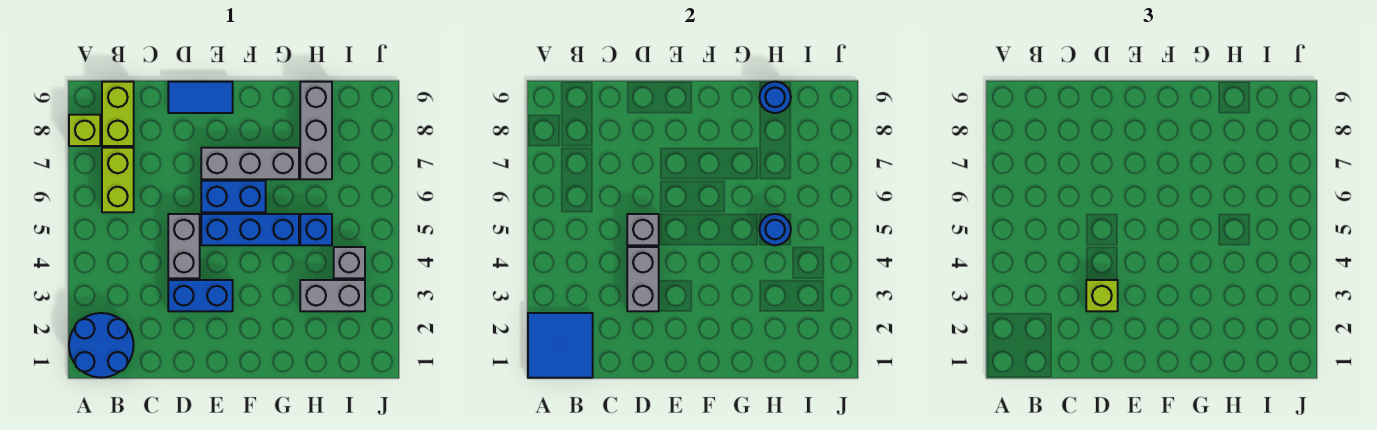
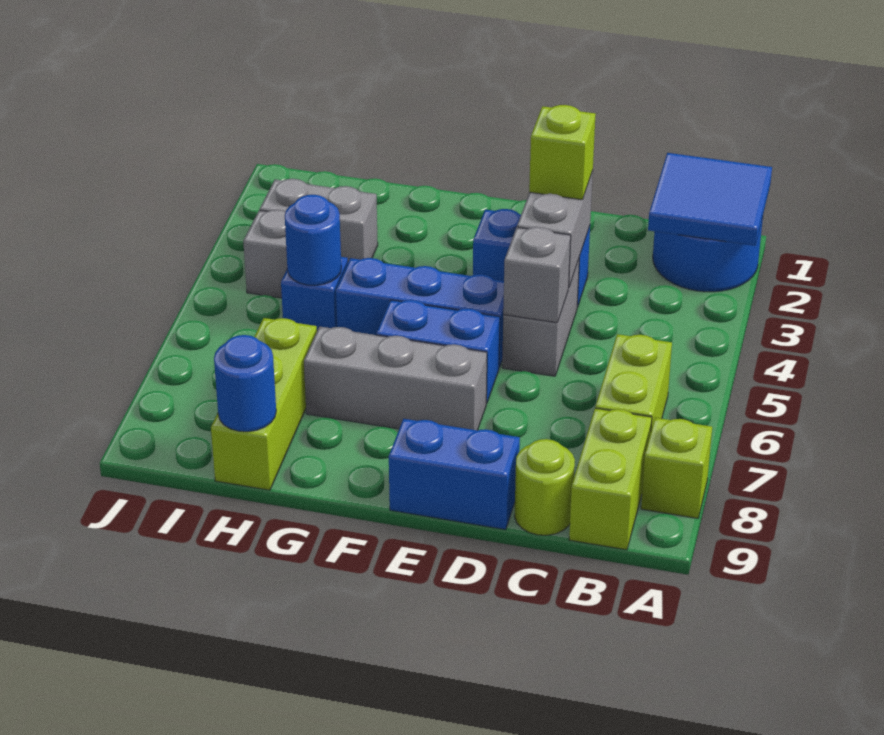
none -> lime round brick C9 level 1
blue tile D9:E9 level 1 -> blue brick D9:E9 level 1
grey brick H7:H9 level 1 -> lime brick H7:H9 level 1

